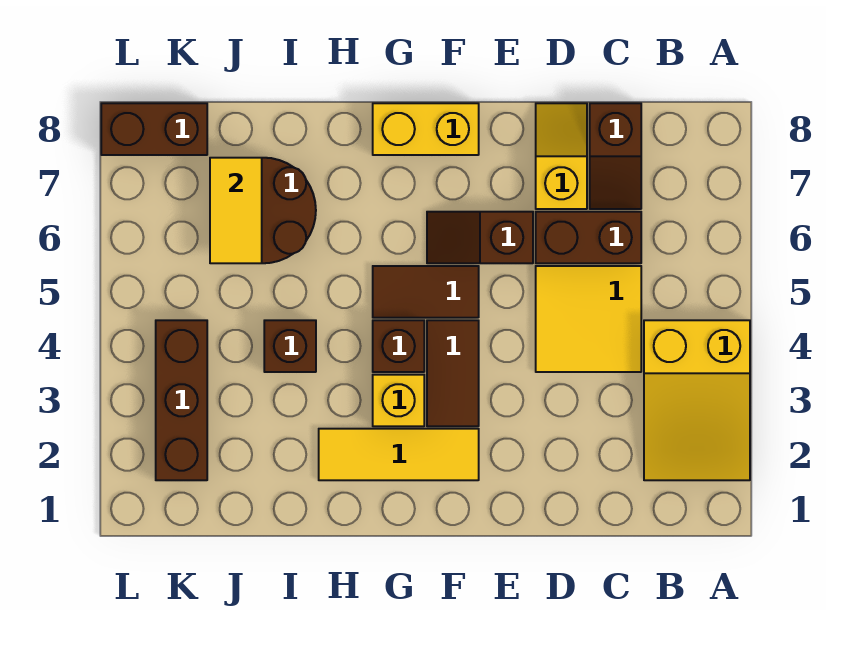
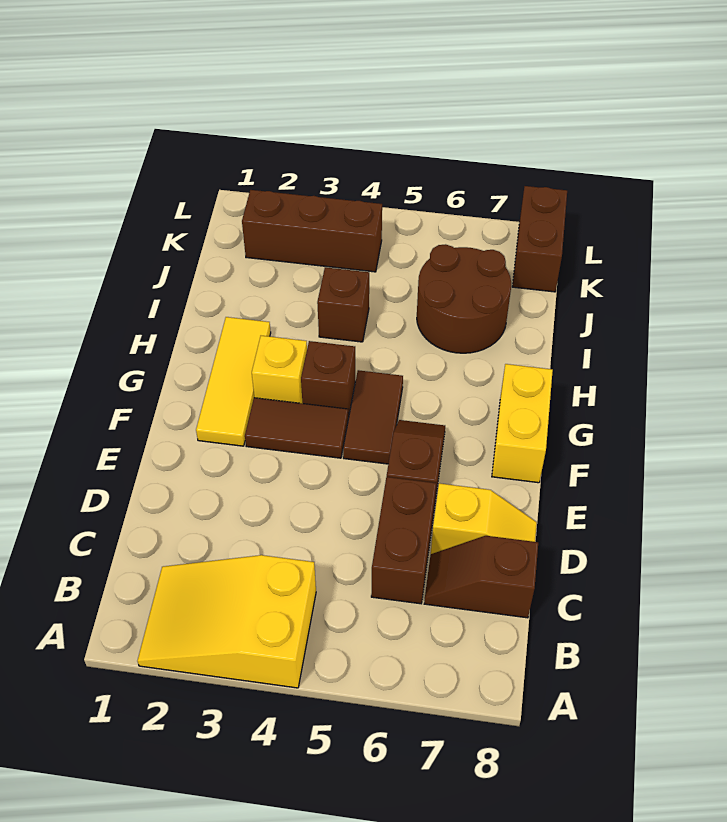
yellow tile C4:D5 level 1 -> none
yellow tile J6:J7 level 2 -> none

